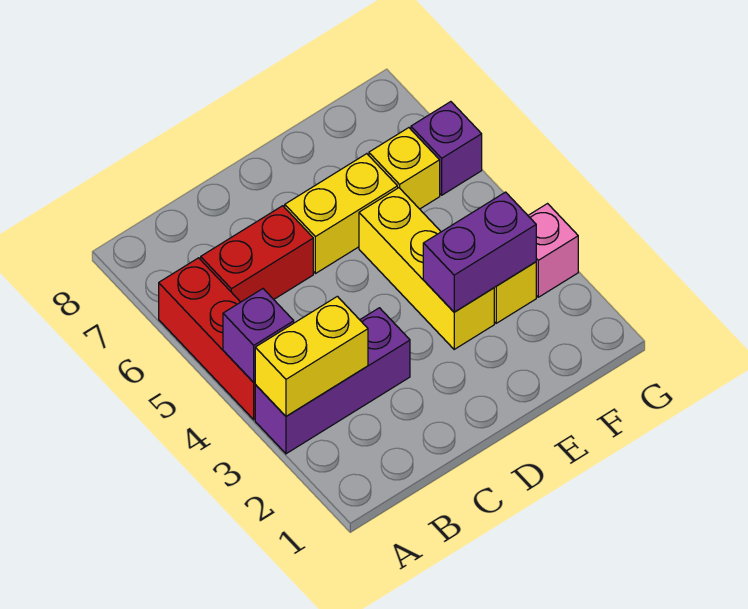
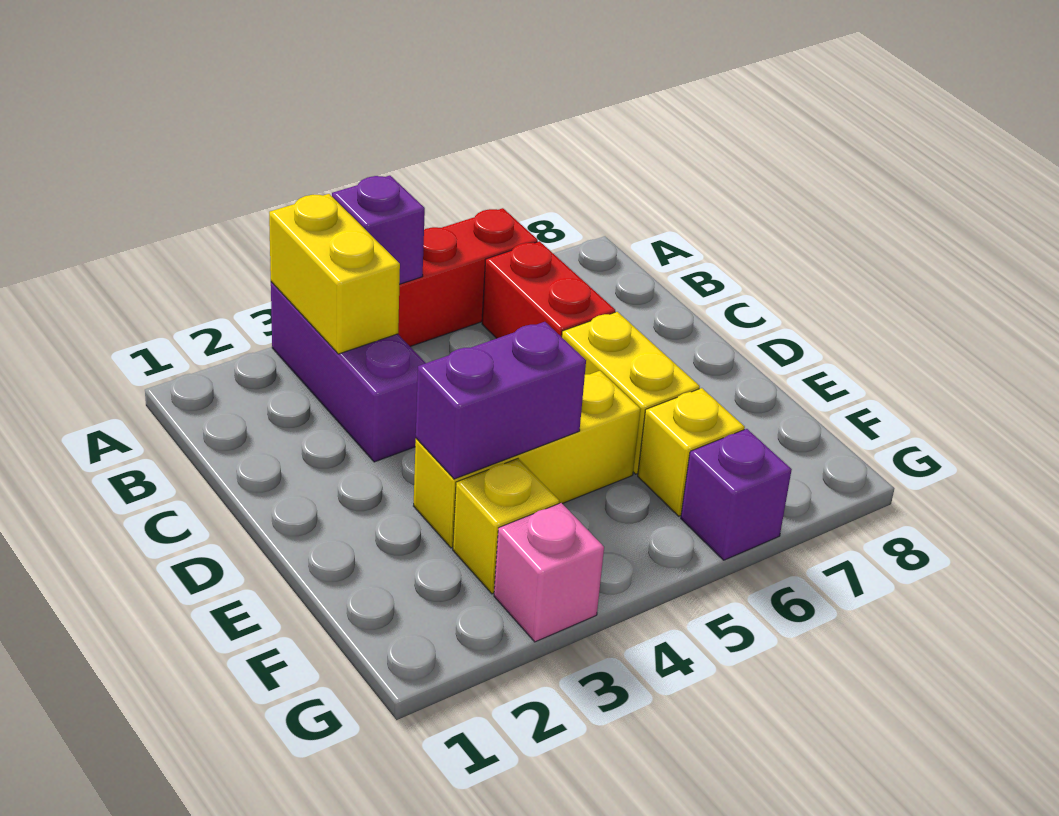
purple brick E3:F3 level 2 -> purple brick E3:E4 level 2

